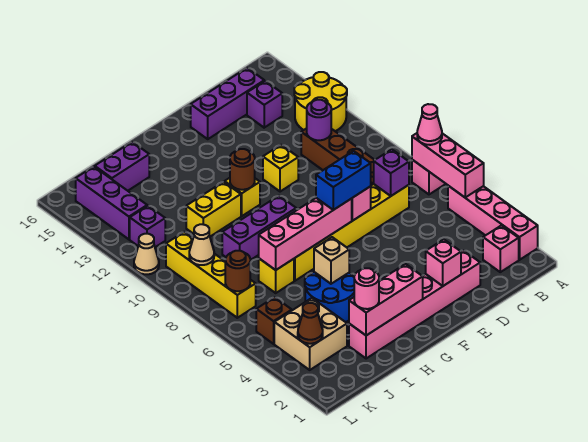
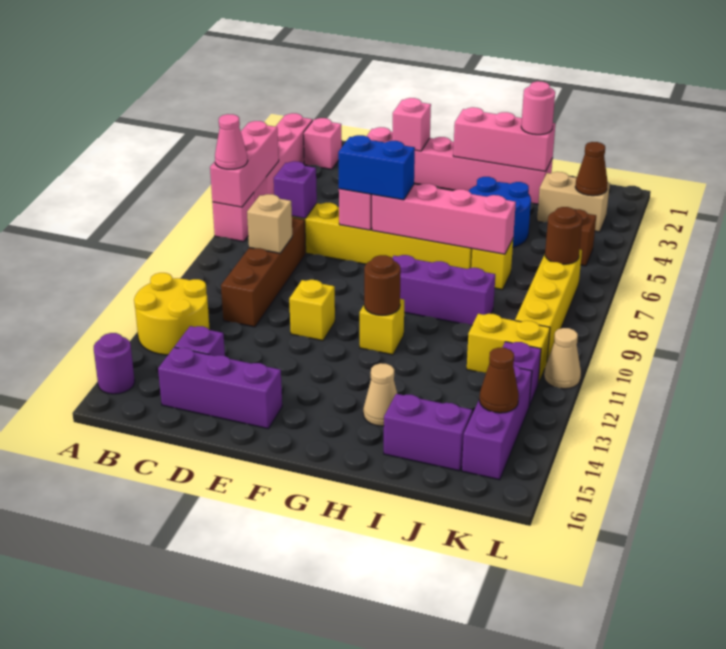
purple round brick C11 level 2 -> purple round brick A15 level 1
tan brick H5 level 2 -> tan brick C9 level 2
yellow brick H11:I11 level 1 -> yellow brick J11:K11 level 1
tan brick J3:K4 level 1 -> tan brick J3:K3 level 1
tan cone K9 level 2 -> tan cone H14 level 1
none -> brown cone K14 level 2

